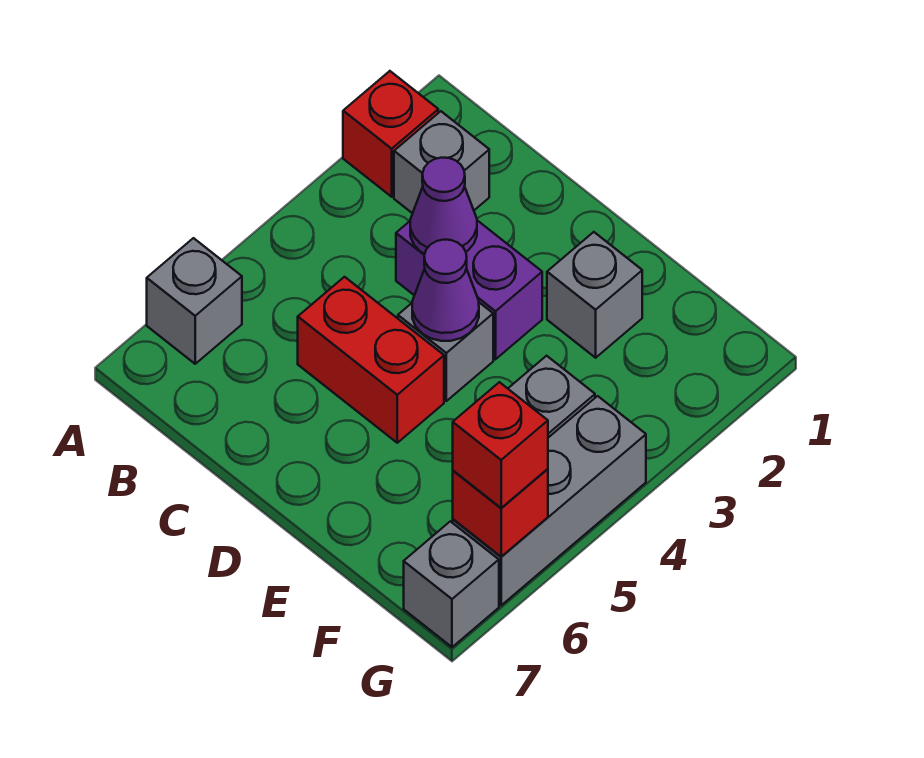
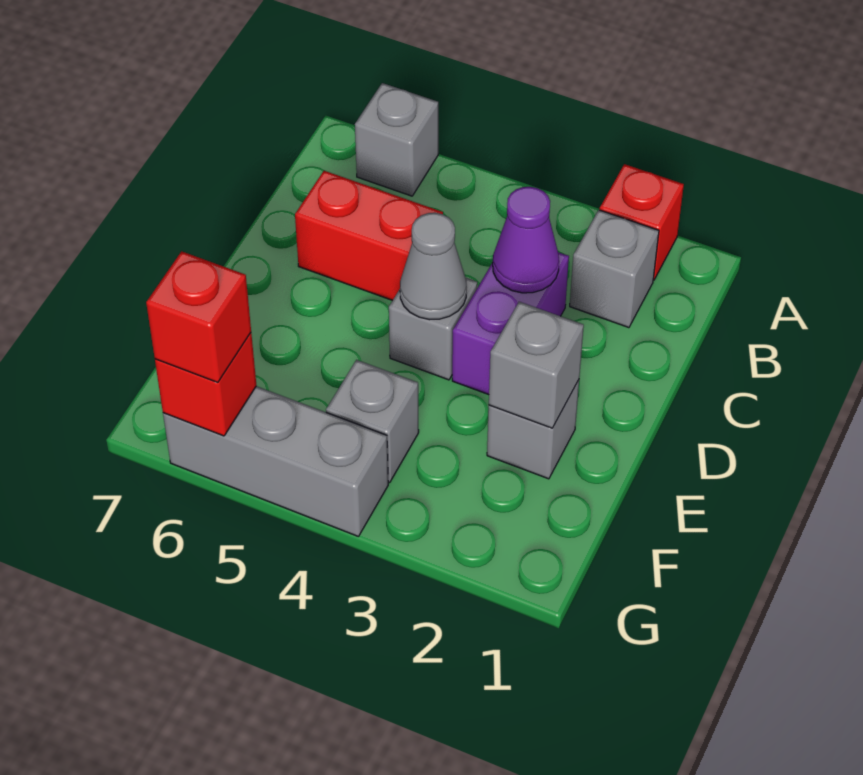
red brick C5:D5 level 1 -> red brick C5:C6 level 1
purple cone D4 level 2 -> grey cone D4 level 2
grey brick G7 level 1 -> grey brick E2 level 2

